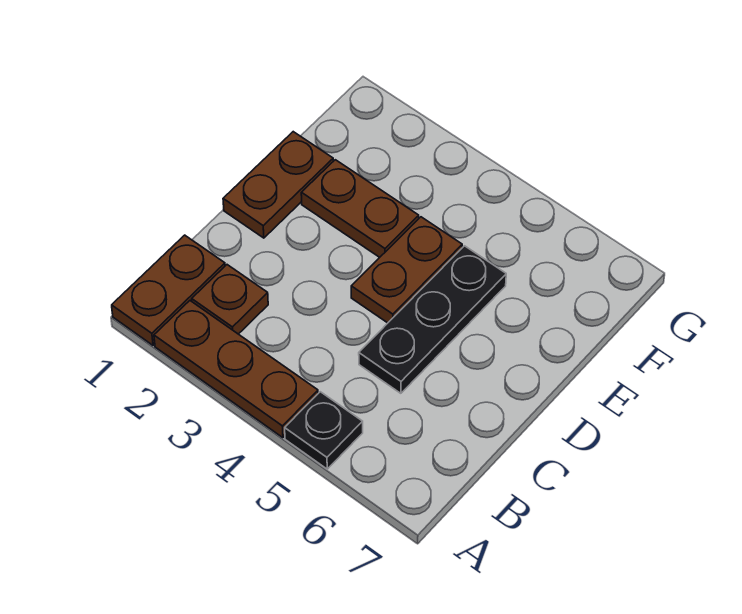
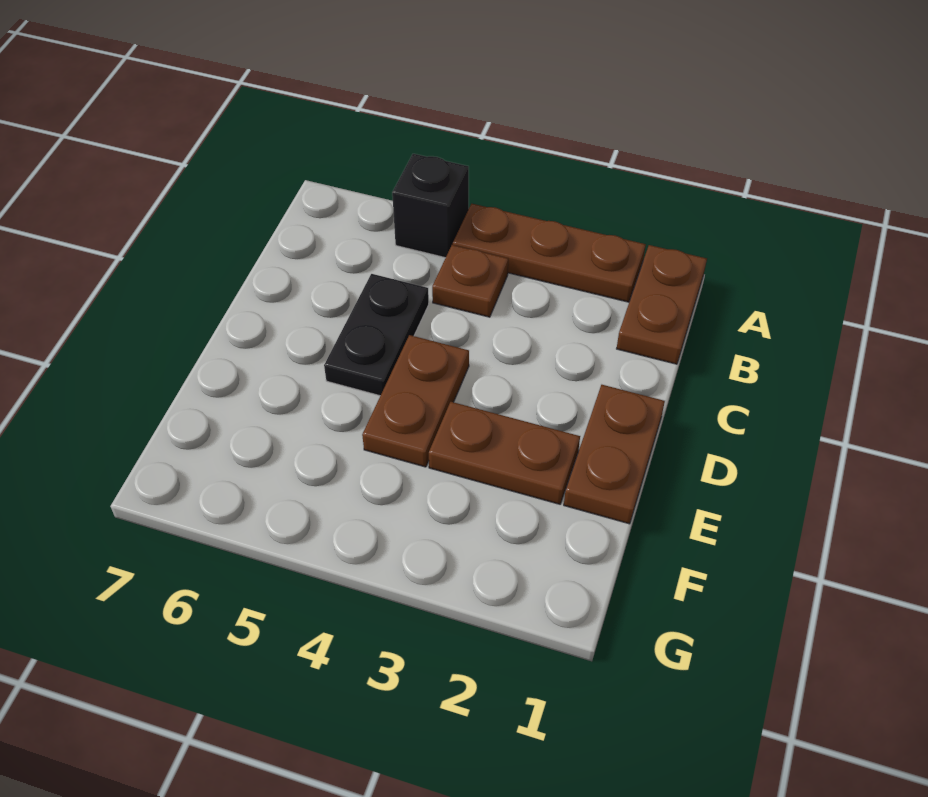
black plate A5 level 1 -> black brick A5 level 1
brown plate B2 level 1 -> brown plate B4 level 1
black plate C5:E5 level 1 -> black plate C5:D5 level 1

